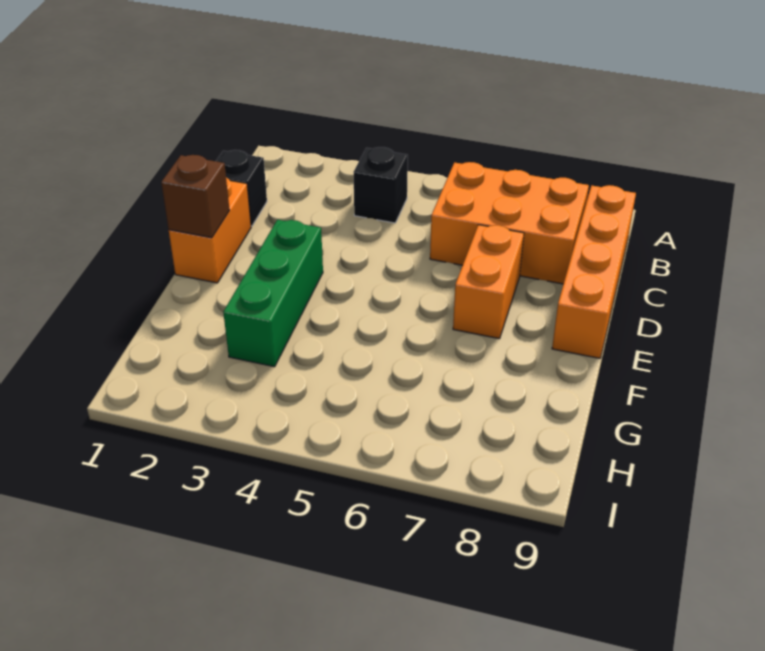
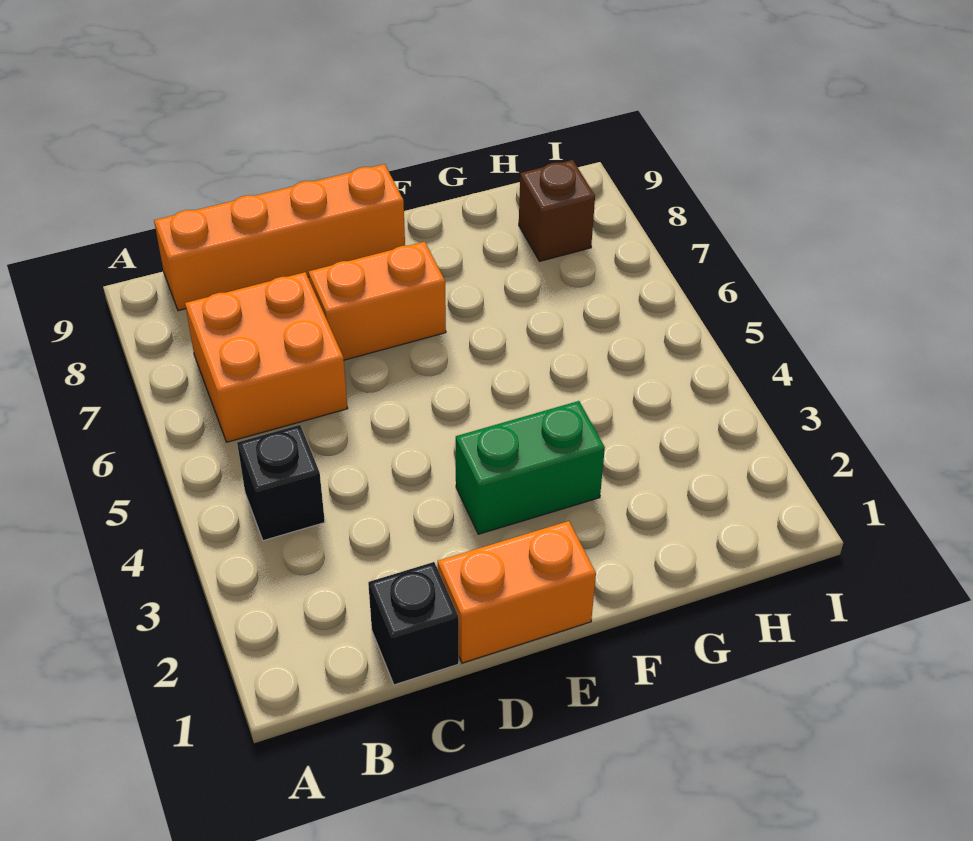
orange brick B6:C8 level 1 -> orange brick B6:C7 level 1
brown brick E1 level 2 -> brown brick H8 level 1
green brick E3:G3 level 1 -> green brick E3:F3 level 1

